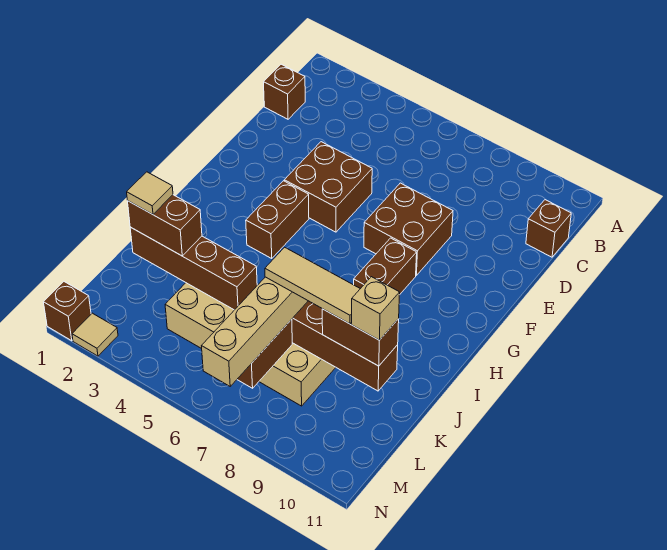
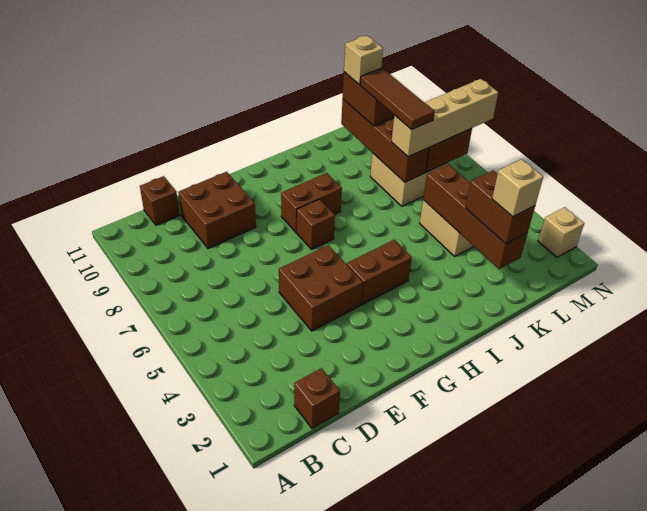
brown brick E7:F8 level 1 -> brown brick D9:E10 level 1
tan tile K2 level 4 -> tan brick K2 level 4
tan tile K7:K9 level 4 -> brown tile K7:K9 level 4
brown brick N1 level 1 -> brown brick G7 level 1
tan tile N2 level 1 -> tan brick N2 level 1

